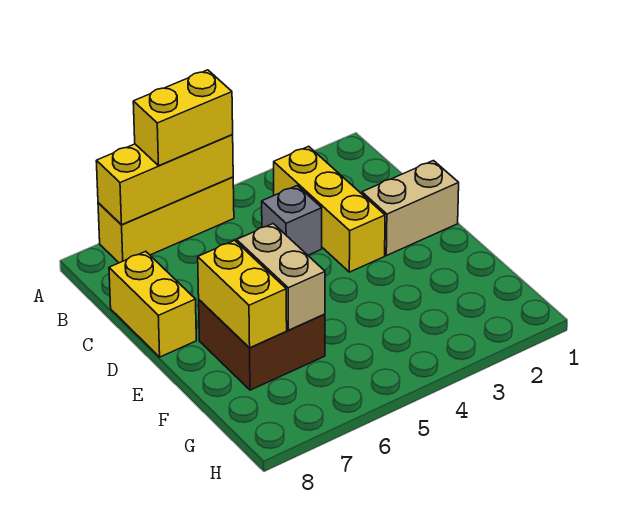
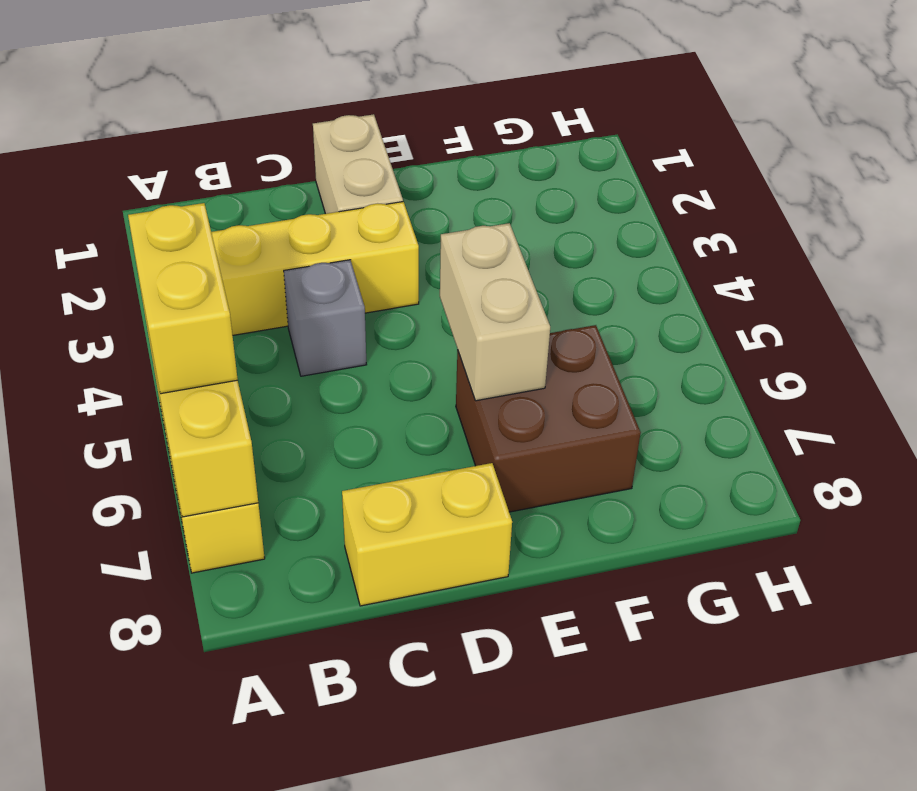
tan brick E6:F6 level 2 -> tan brick E5:E6 level 2
yellow brick E7:F7 level 2 -> none

